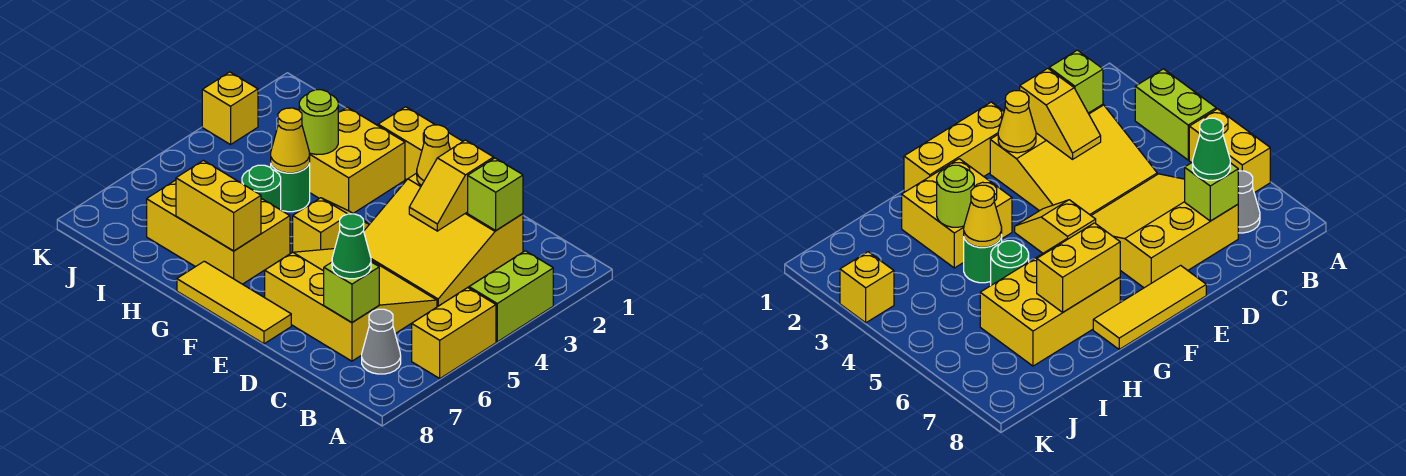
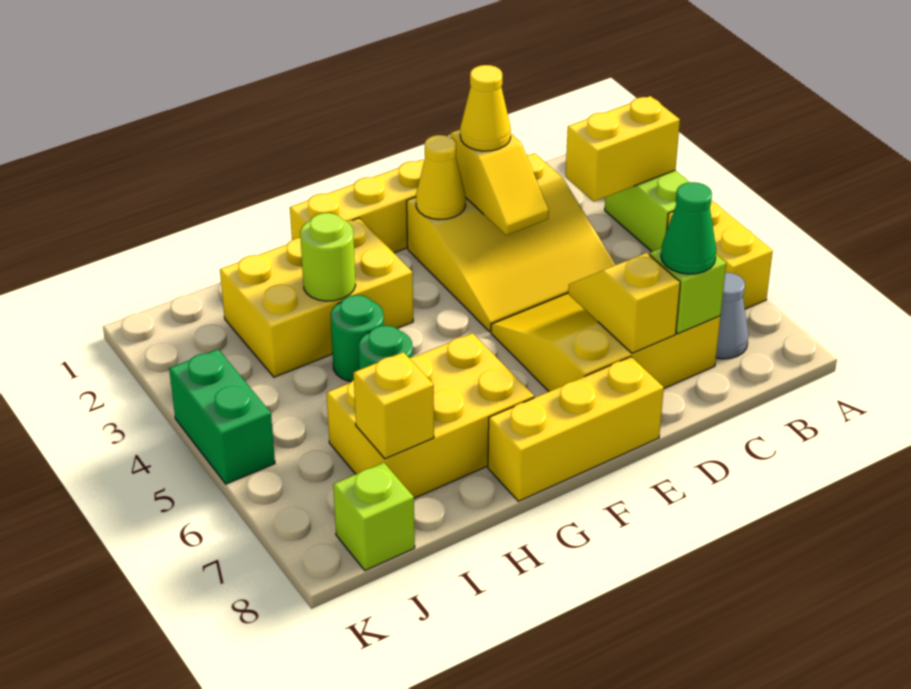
lime brick C2 level 2 -> lime brick J8 level 1
yellow tile E8:G8 level 1 -> yellow brick E8:G8 level 1
yellow slope F4:F5 level 1 top 5 -> yellow slope D6:D7 level 2 top 7
yellow brick G2:H3 level 1 -> yellow brick G2:I3 level 1
yellow brick G7:H7 level 2 -> yellow brick A3:B3 level 2
yellow cone H4 level 2 -> yellow cone D2 level 3
yellow brick K3 level 1 -> yellow brick I7 level 2
none -> green brick K4:K5 level 1

